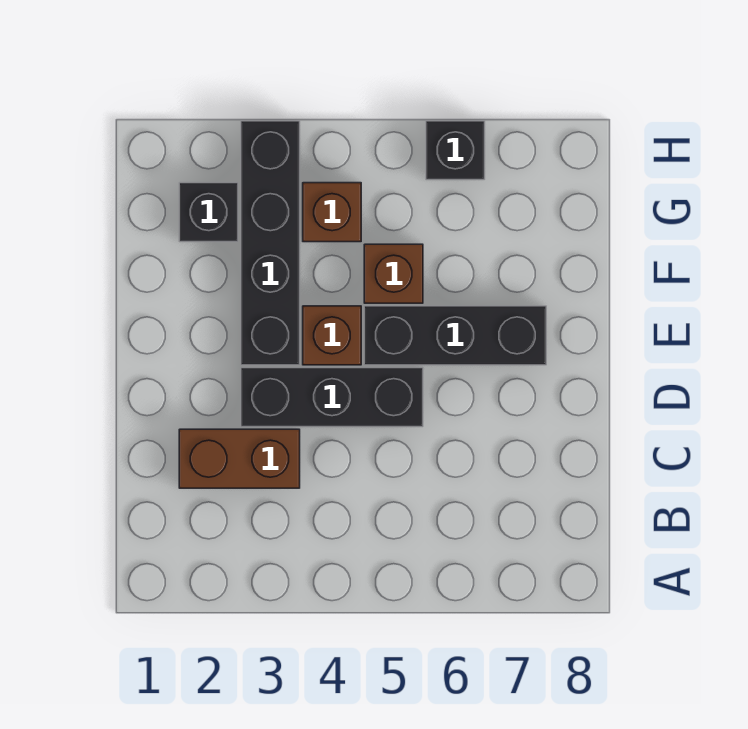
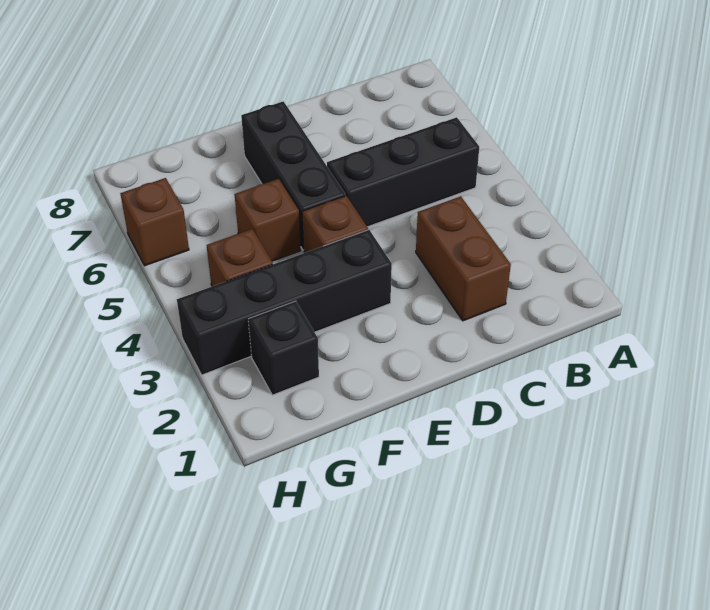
black brick D3:D5 level 1 -> black brick B5:D5 level 1
black brick H6 level 1 -> brown brick H6 level 1

